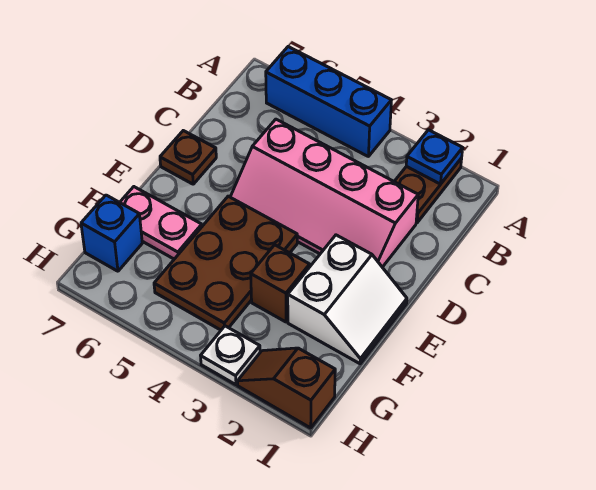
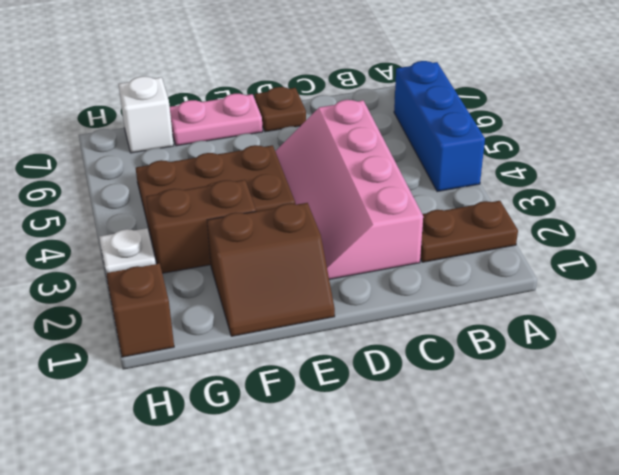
blue plate A2 level 2 -> none
white slope E1:F2 level 1 top 2 -> brown slope E1:F2 level 1 top 2
brown brick F3 level 1 -> brown brick F3:G3 level 1
pink plate F6:F7 level 1 -> pink plate E7:F7 level 1
blue brick G7 level 1 -> white brick G7 level 1

